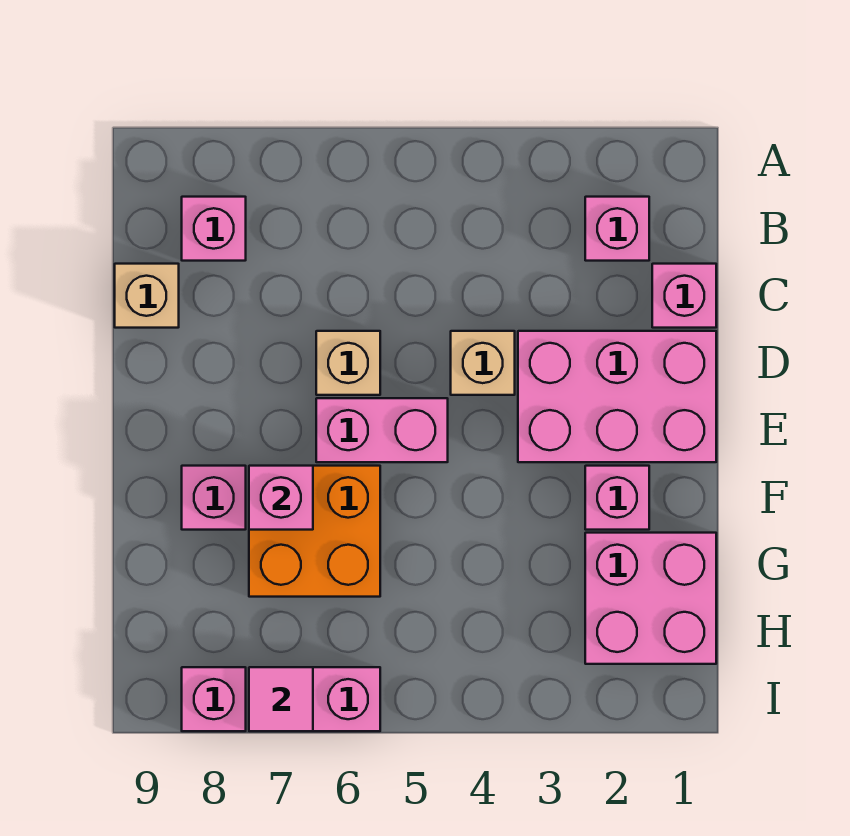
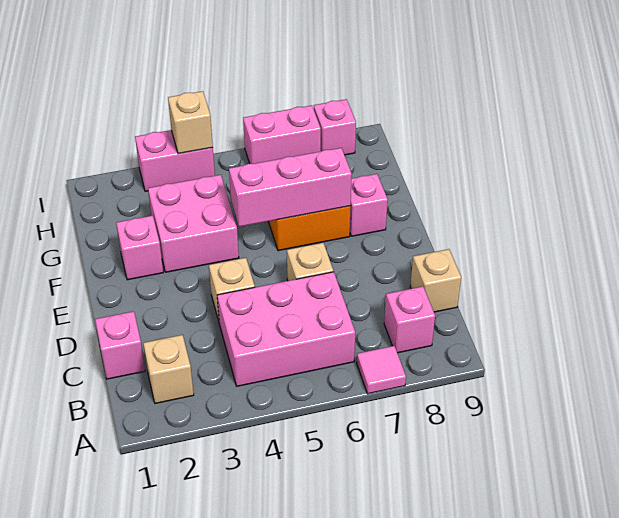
pink brick B2 level 1 -> tan brick B2 level 1
pink brick D1:E3 level 1 -> pink brick B4:C6 level 1
pink brick E5:E6 level 1 -> pink brick I3:I4 level 1
pink brick F7 level 2 -> pink brick F5:F7 level 2
pink brick G1:H2 level 1 -> pink brick F3:G4 level 1
none -> tan brick I4 level 2
pink tile I7 level 2 -> pink tile A7 level 1

